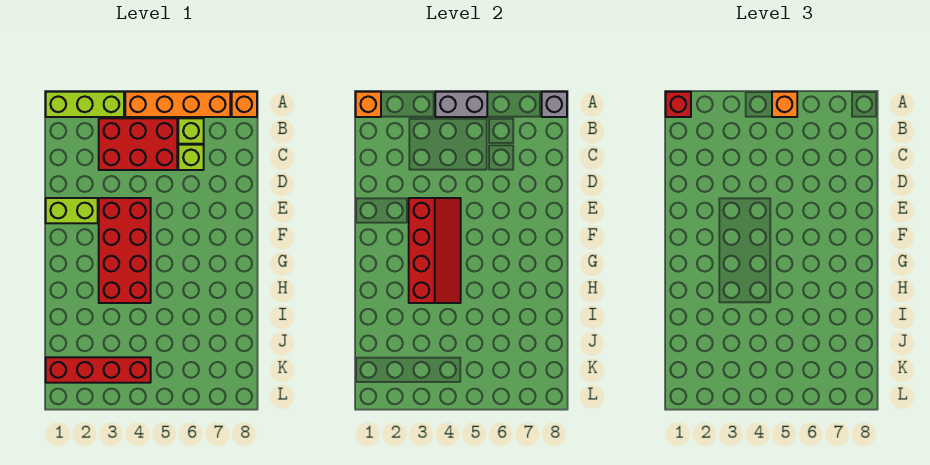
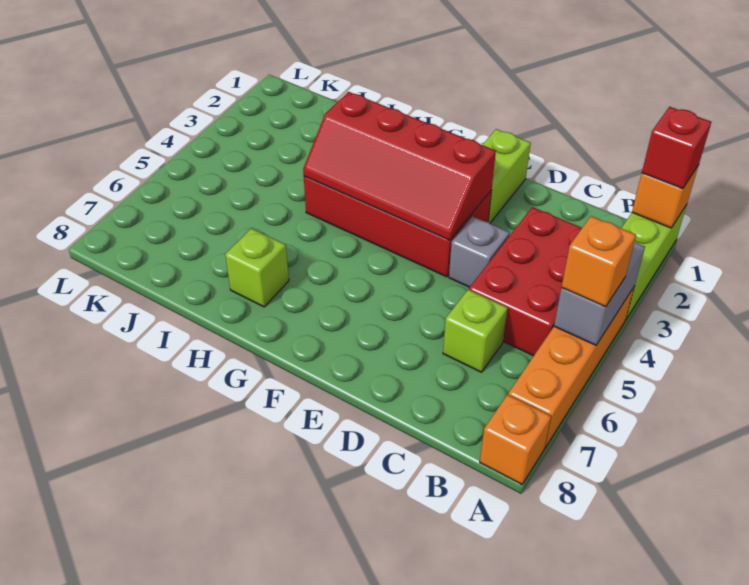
grey brick A8 level 2 -> grey brick D4 level 1
lime brick B6 level 1 -> lime brick H7 level 1
red brick K1:K4 level 1 -> none

